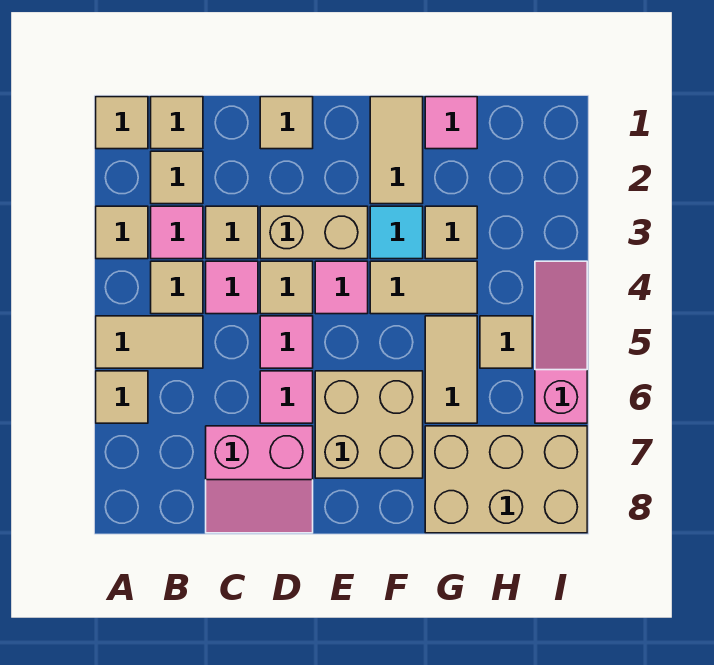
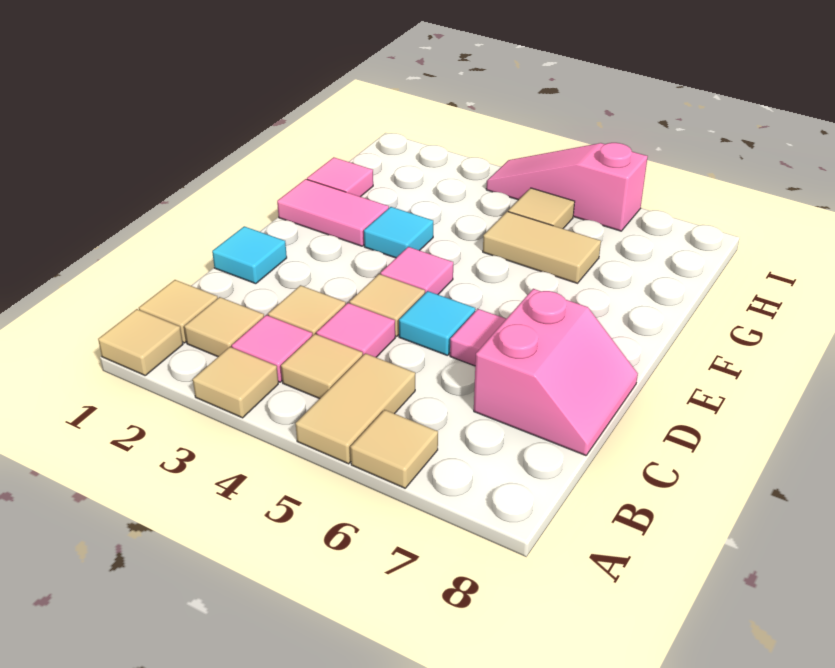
tan tile D1 level 1 -> cyan tile D1 level 1
tan brick D3:E3 level 1 -> none
pink tile D5 level 1 -> cyan tile D5 level 1
tan brick E6:F7 level 1 -> none
tan tile F1:F2 level 1 -> pink tile F1:F2 level 1
tan tile F4:G4 level 1 -> none
tan tile G3 level 1 -> none
tan brick G7:I8 level 1 -> none

